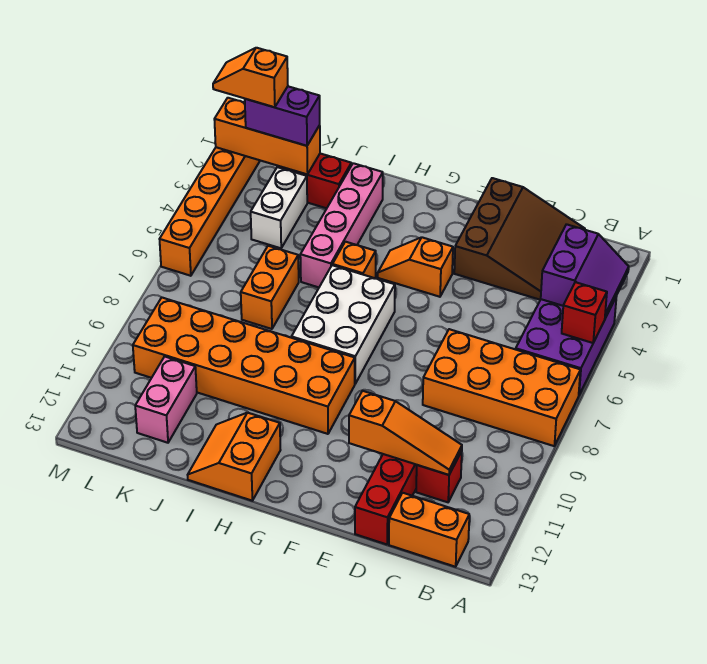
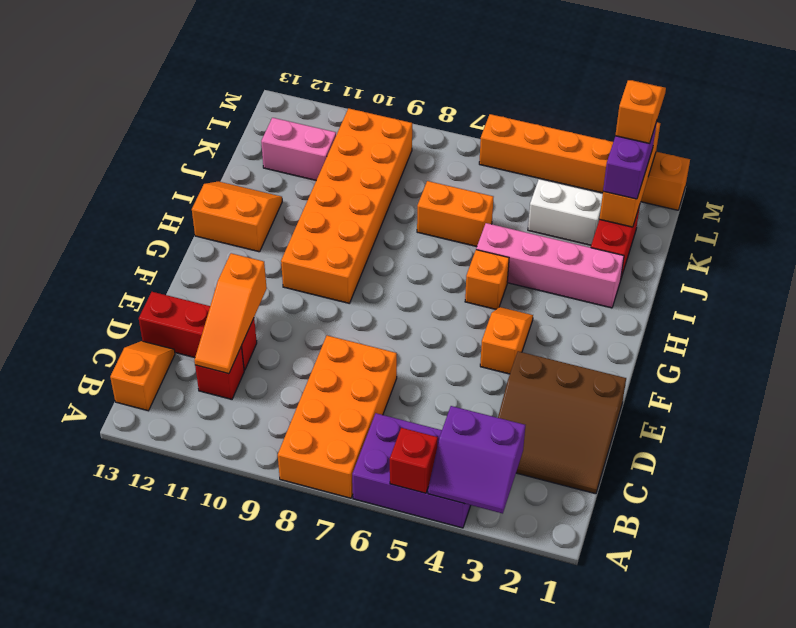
orange brick B13:C13 level 1 -> orange slope B13:C13 level 1 top B
white brick G6:H8 level 1 -> none

